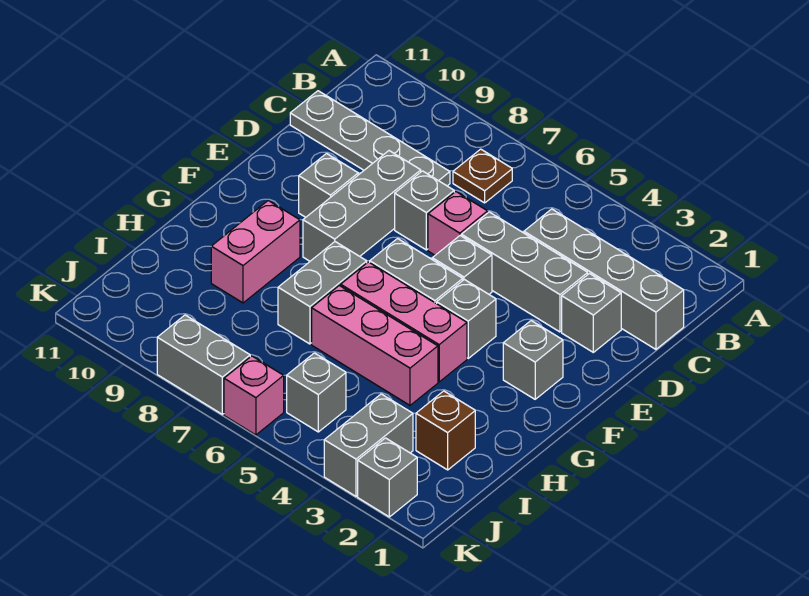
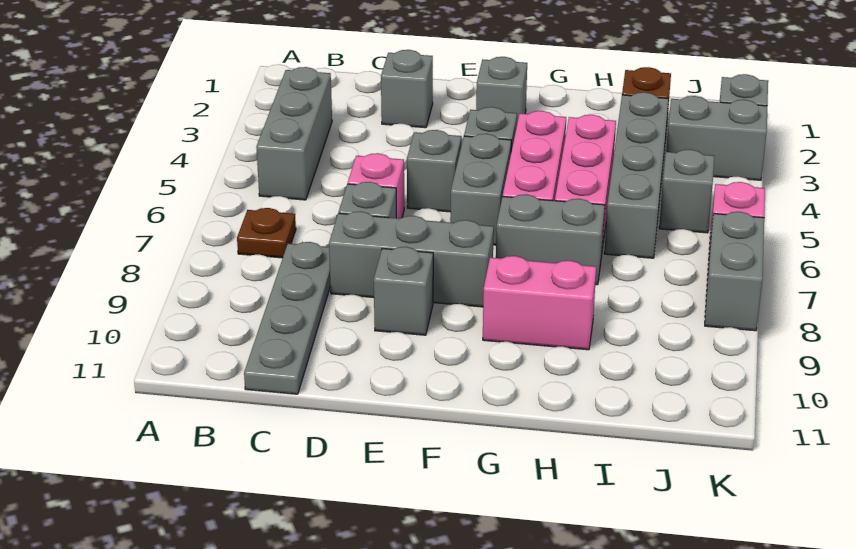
grey brick C1:C4 level 1 -> grey brick I3:I6 level 1
grey brick D3:D5 level 1 -> grey brick B3:B5 level 1

